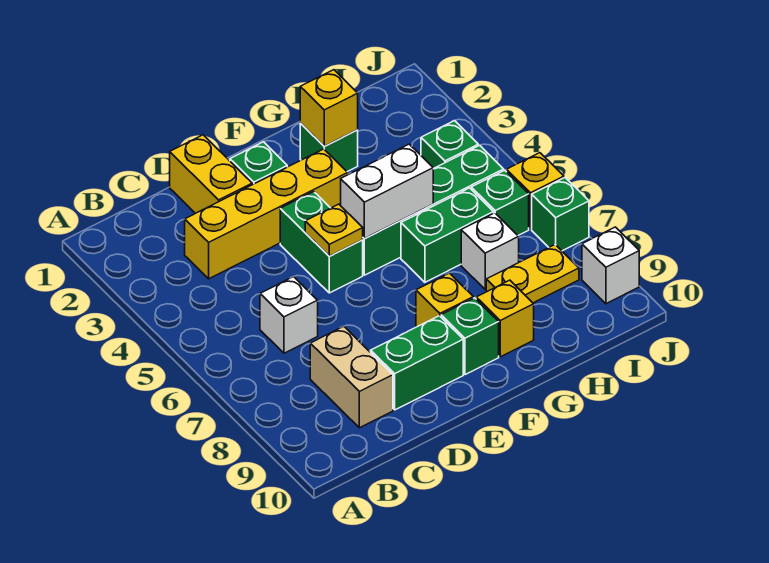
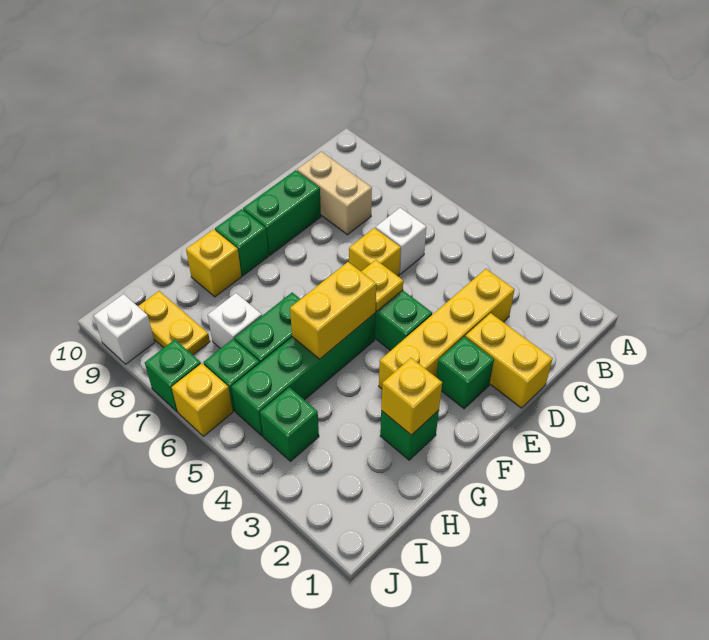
white brick F5:G5 level 2 -> yellow brick F5:G5 level 2
yellow brick F8 level 1 -> yellow brick D6 level 1
yellow plate H8:I8 level 1 -> yellow plate I8:I9 level 1

